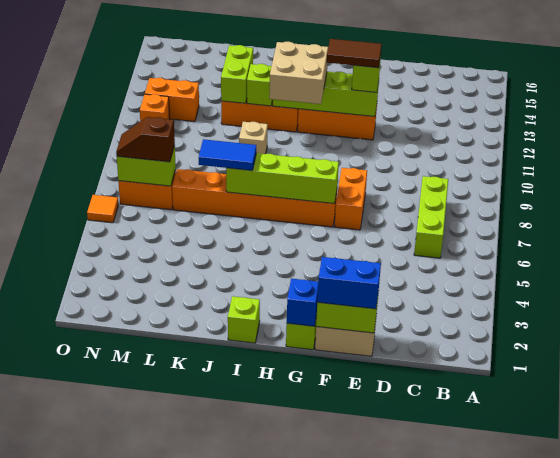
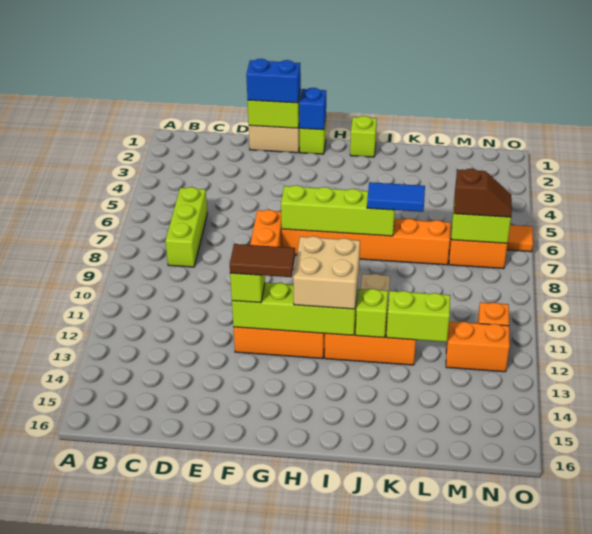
lime brick K12:K13 level 2 -> lime brick K12:L12 level 2

